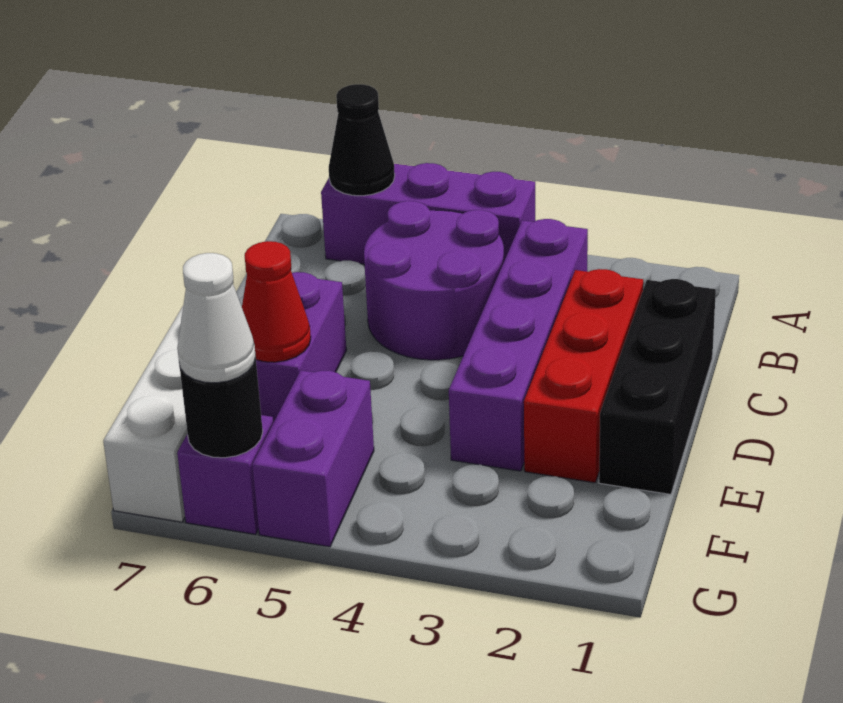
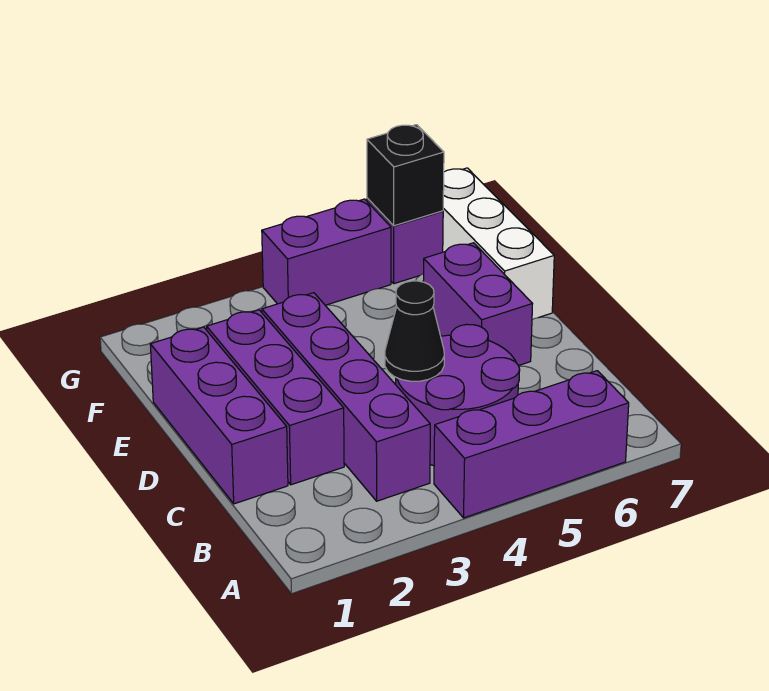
black cone A6 level 2 -> black cone C4 level 2
black brick C1:E1 level 1 -> purple brick C1:E1 level 1
red brick C2:E2 level 1 -> purple brick C2:E2 level 1
red cone E6 level 2 -> none
purple brick F5:G5 level 1 -> purple brick G4:G5 level 1
black round brick G6 level 2 -> black brick G6 level 2
white cone G6 level 3 -> none

